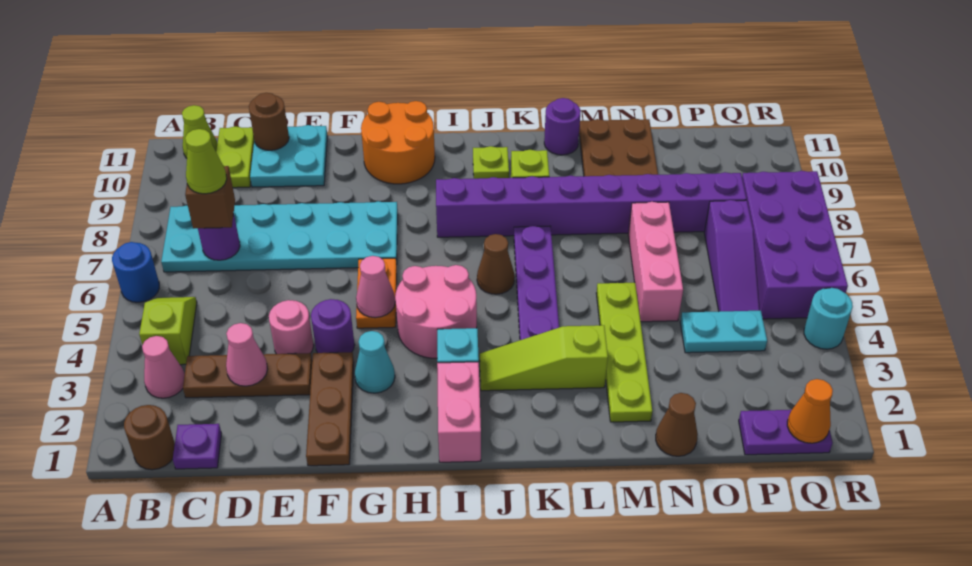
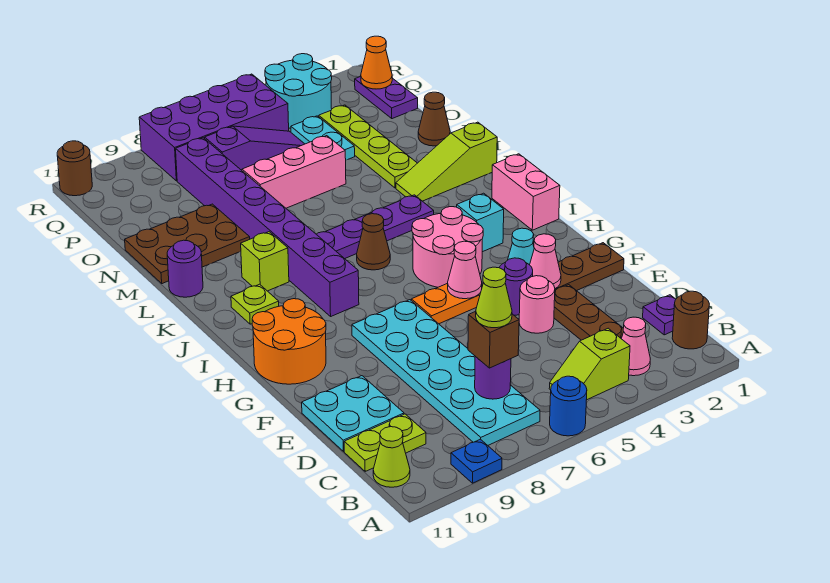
none -> blue plate A9 level 1
pink cone D3 level 2 -> pink cone F3 level 2
brown round brick D11 level 2 -> brown round brick R11 level 1
pink brick I1:I2 level 1 -> pink brick I1:J1 level 1
lime slope J3:L3 level 1 top L -> lime slope L1:L3 level 1 top 1
lime plate M2:M5 level 1 -> lime plate M3:P3 level 1
cyan round brick R4 level 1 -> cyan round brick Q3:R4 level 1

